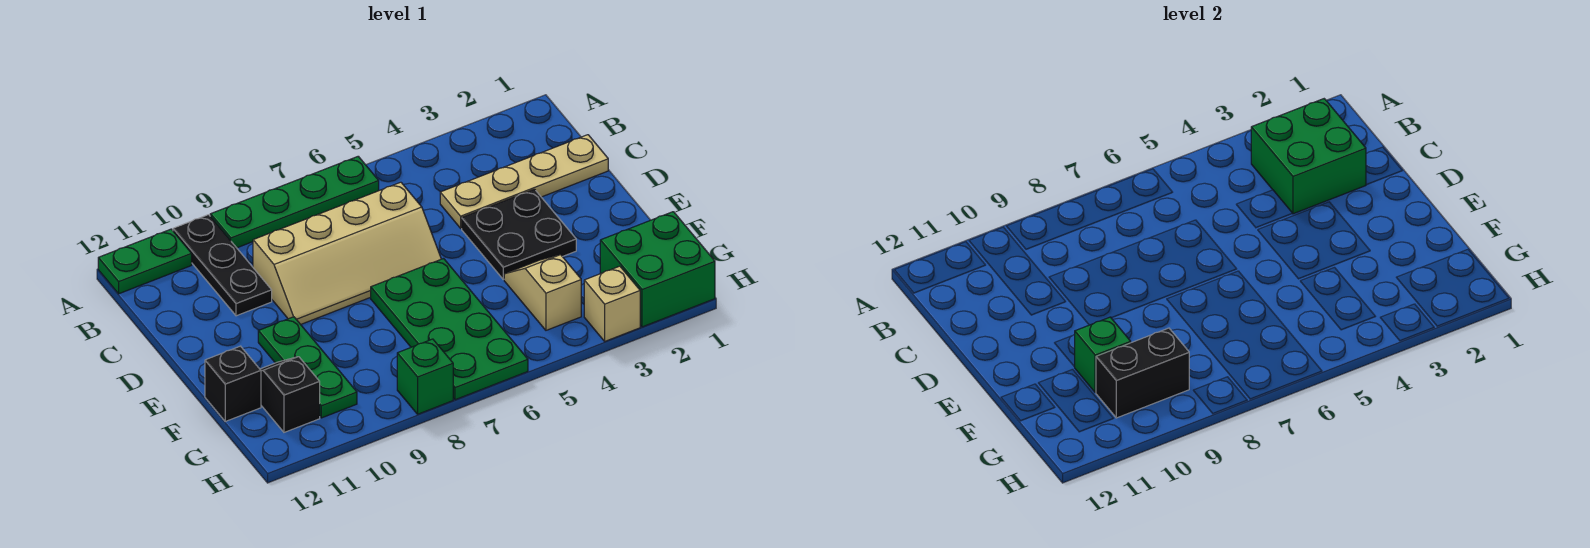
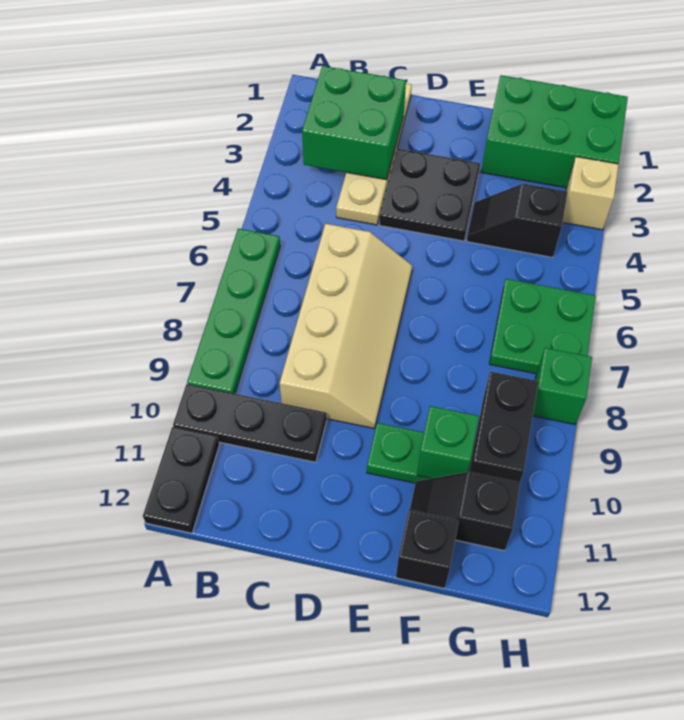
green plate A11:A12 level 1 -> black plate A11:A12 level 1
green plate E6:H7 level 1 -> green plate G6:H7 level 1
tan slope F4:G4 level 1 top G -> black slope F4:G4 level 1 top G
green brick G1:H2 level 1 -> green brick F1:H2 level 1

